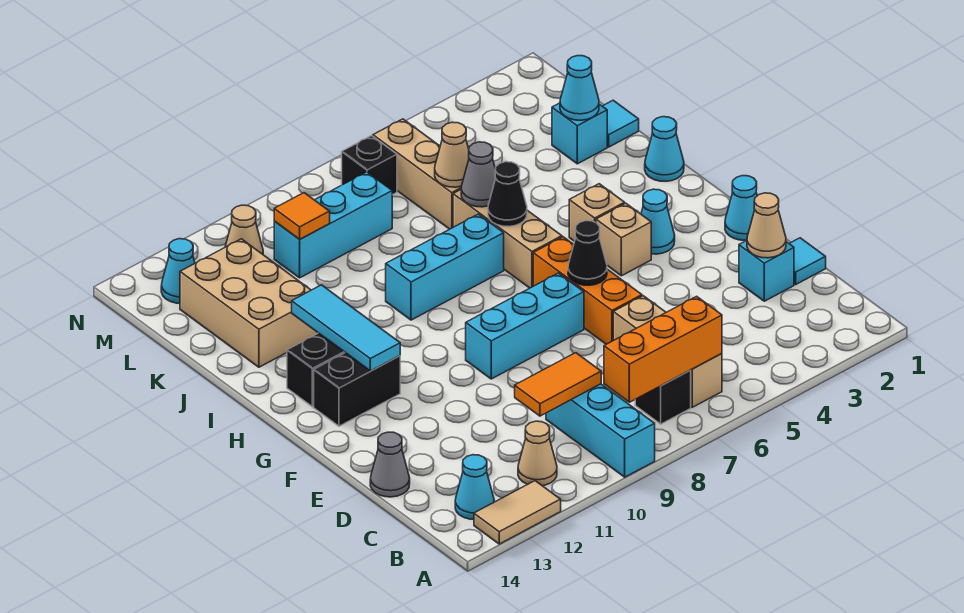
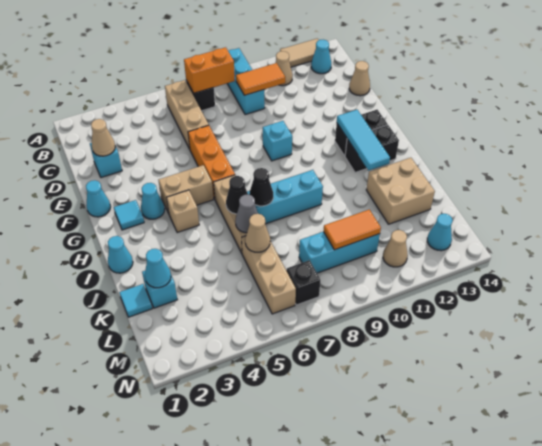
orange brick B6:B8 level 2 -> orange brick B7:B8 level 2
cyan tile D1 level 1 -> cyan tile G2 level 1
grey cone D14 level 1 -> tan cone D14 level 1
black cone F6 level 2 -> black cone I7 level 2
cyan brick F7:F9 level 1 -> cyan brick F9 level 1
tan brick G4 level 1 -> tan brick G4:G5 level 1
tan brick J12:L13 level 1 -> tan brick J12:K13 level 1
orange tile L10 level 2 -> orange tile L9:L10 level 2

